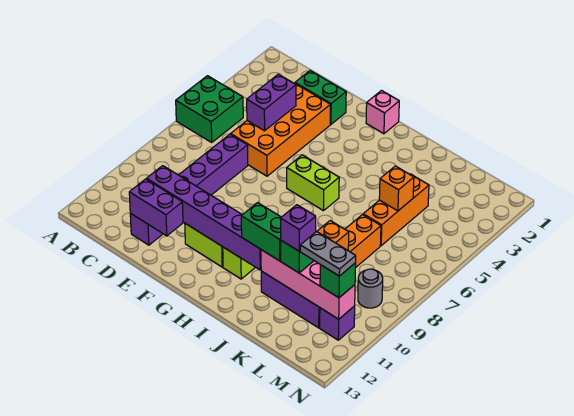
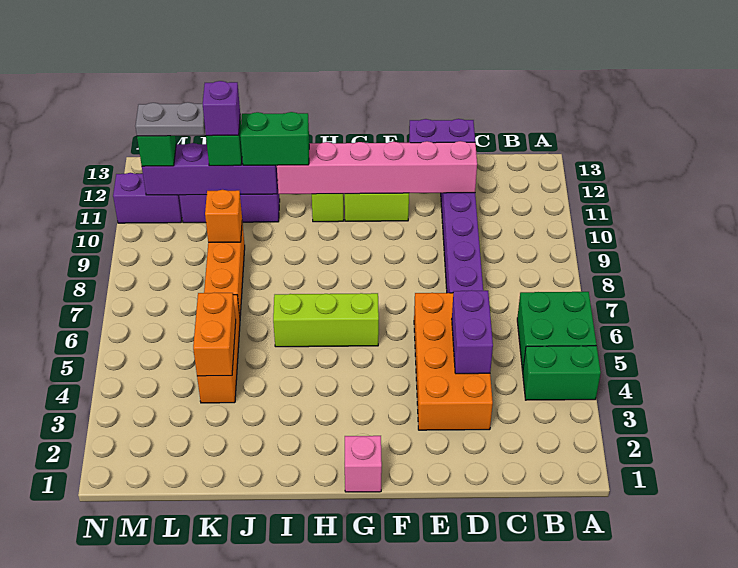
green brick D2:E2 level 1 -> green brick A4:B4 level 1
purple brick D11:I11 level 2 -> pink brick D11:I11 level 2
lime brick G6:H6 level 1 -> lime brick G6:I6 level 1
pink brick J11:M11 level 2 -> purple brick J11:M11 level 2
orange brick K5 level 2 -> orange brick K4:K5 level 2
grey round brick M9 level 1 -> none
purple brick M11 level 1 -> purple brick M11:N11 level 1

